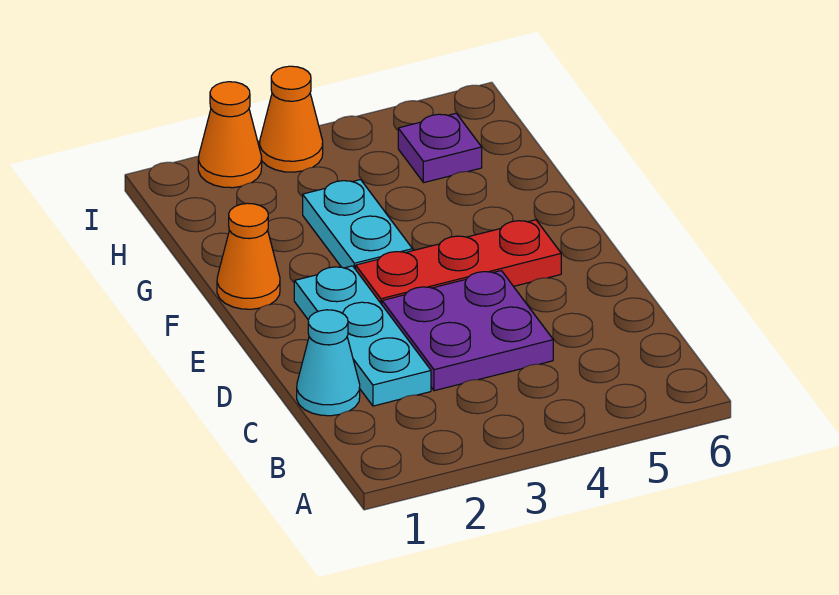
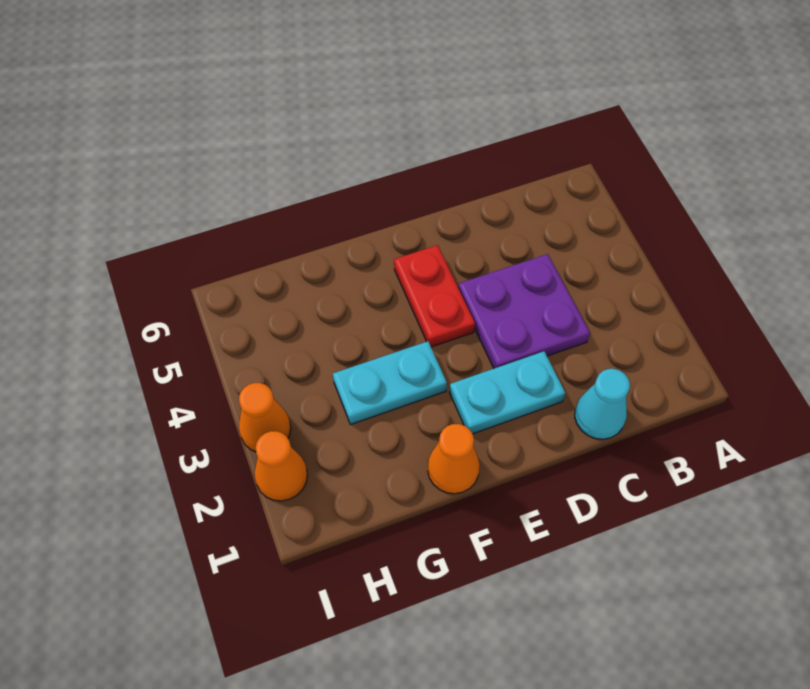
cyan plate C2:E2 level 1 -> cyan plate D2:E2 level 1
red plate E3:E5 level 1 -> red plate E4:E5 level 1
purple plate H5 level 1 -> none

